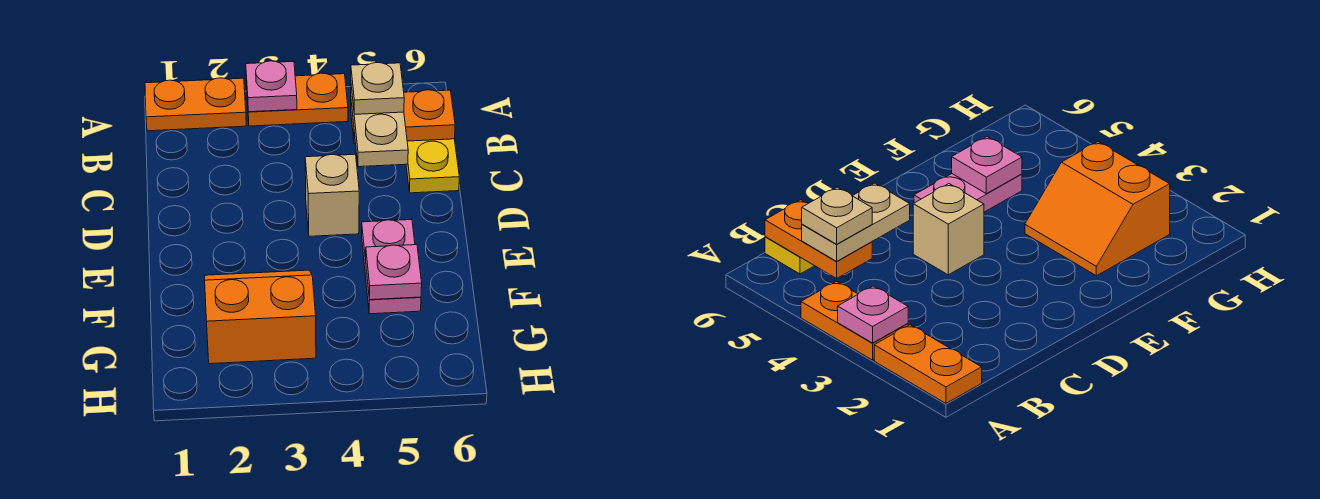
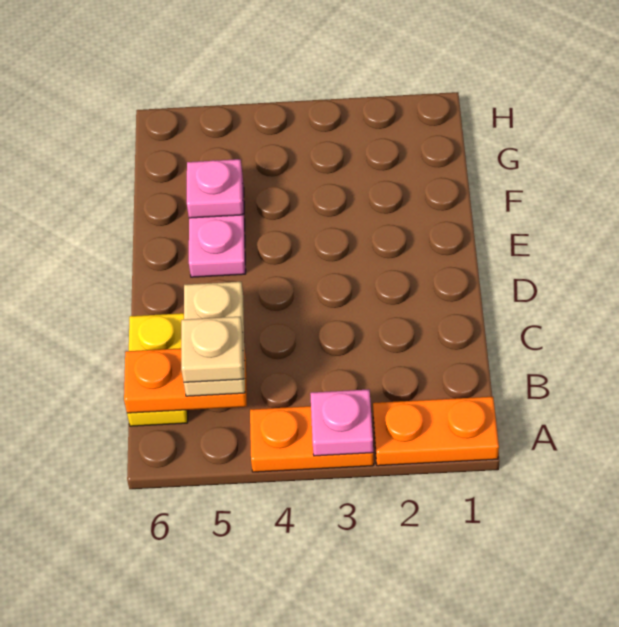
tan brick D4 level 1 -> none
orange slope F2:G3 level 1 top G -> none

